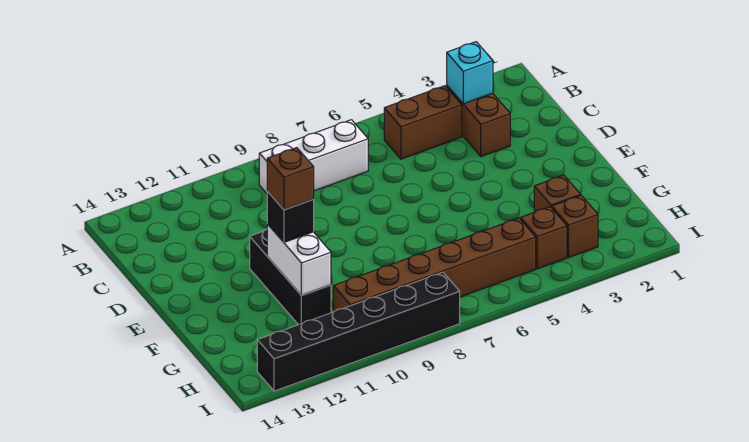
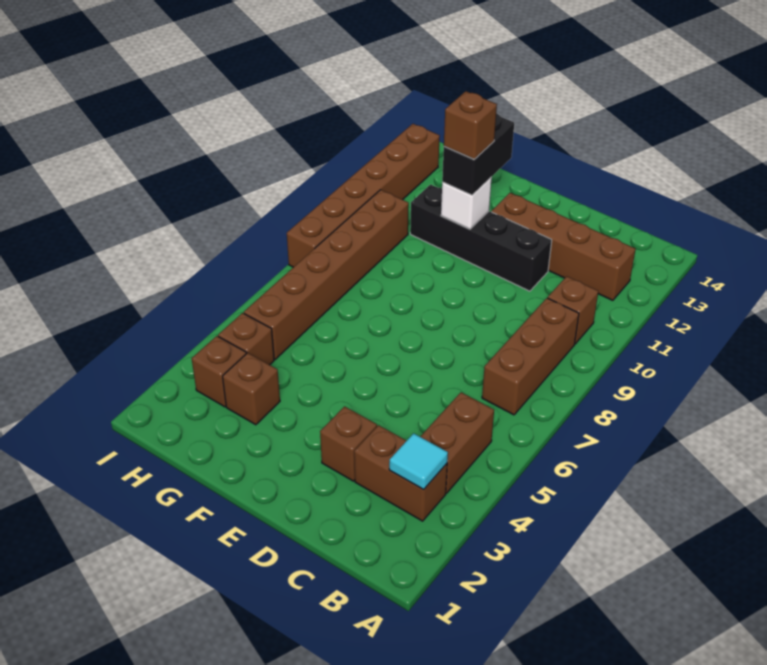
cyan brick B3 level 2 -> cyan tile B3 level 2
white brick B7:B9 level 1 -> brown brick B7:B9 level 1
none -> brown brick B10 level 1
none -> brown brick B12:E12 level 1
none -> brown brick D3 level 1
black brick E11:G11 level 1 -> black brick D11:G11 level 1
white brick F11:G11 level 2 -> white brick F11 level 2
black brick F11 level 3 -> black brick F11:F12 level 3
black brick I8:I13 level 1 -> brown brick I8:I13 level 1

